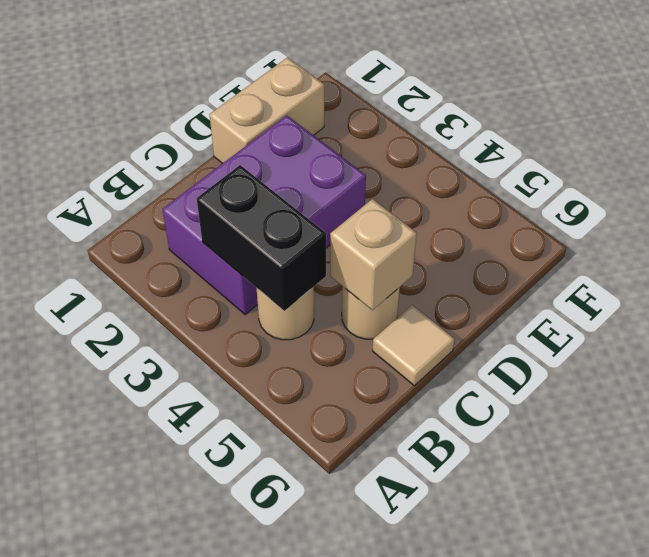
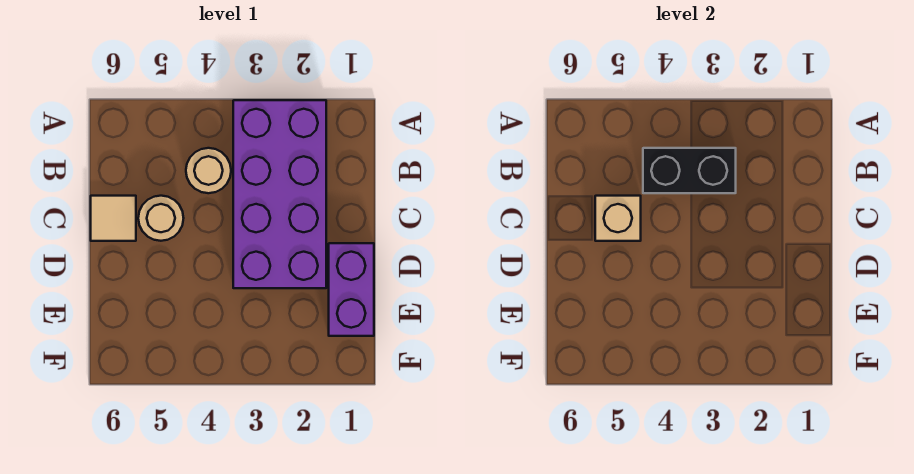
purple brick B2:D3 level 1 -> purple brick A2:D3 level 1
tan brick D1:E1 level 1 -> purple brick D1:E1 level 1

